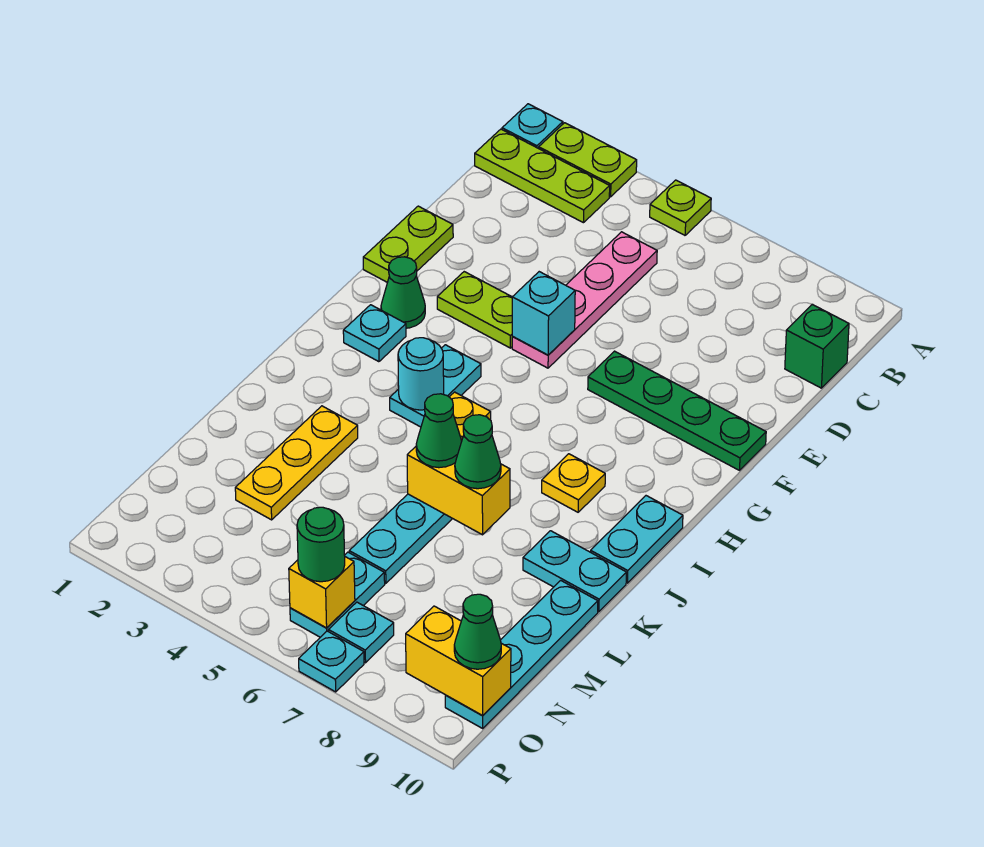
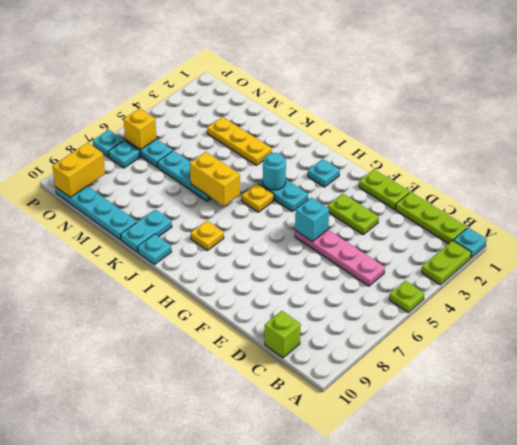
lime plate B1:B3 level 1 -> lime plate B1:D1 level 1
green brick C10 level 1 -> lime brick C10 level 1
lime plate F3:F4 level 1 -> lime plate E3:F3 level 1
green plate F7:F10 level 1 -> none
green cone G2 level 1 -> none
cyan plate I10:J10 level 1 -> cyan plate J10 level 1
yellow brick K6:K7 level 2 -> yellow brick J6:K6 level 2
green cone K6 level 3 -> none
green cone K7 level 3 -> none
green round brick O6 level 3 -> none
green cone O10 level 3 -> none

